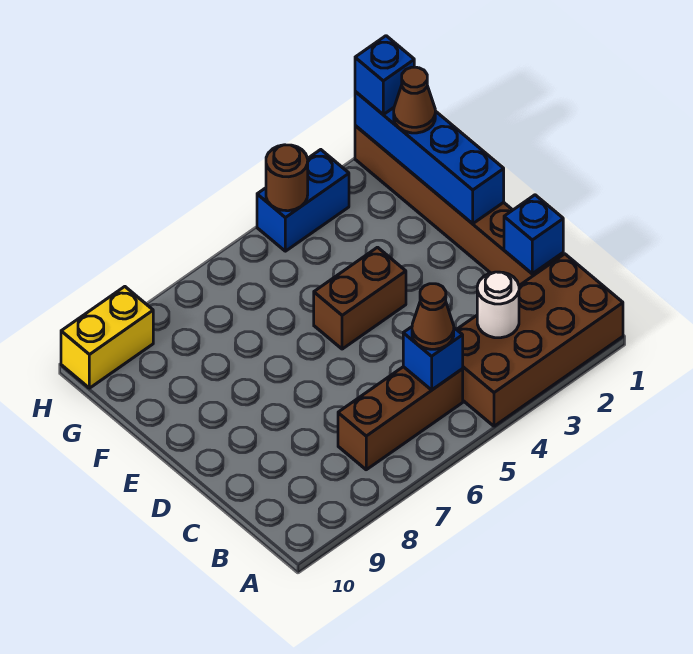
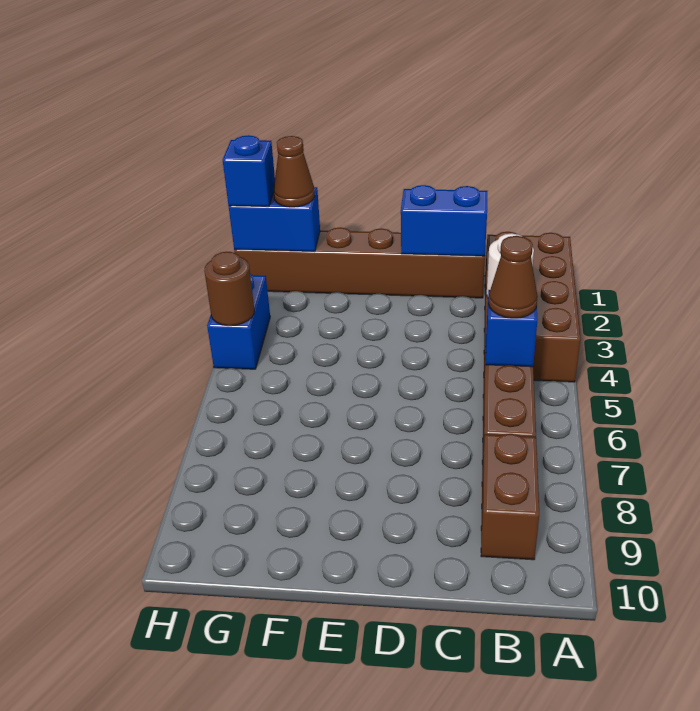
blue brick C1 level 2 -> blue brick C1:D1 level 2
blue brick E1:H1 level 2 -> blue brick G1:H1 level 2
brown brick E4:E5 level 1 -> brown brick B8:B9 level 1
yellow brick H9:H10 level 1 -> none

